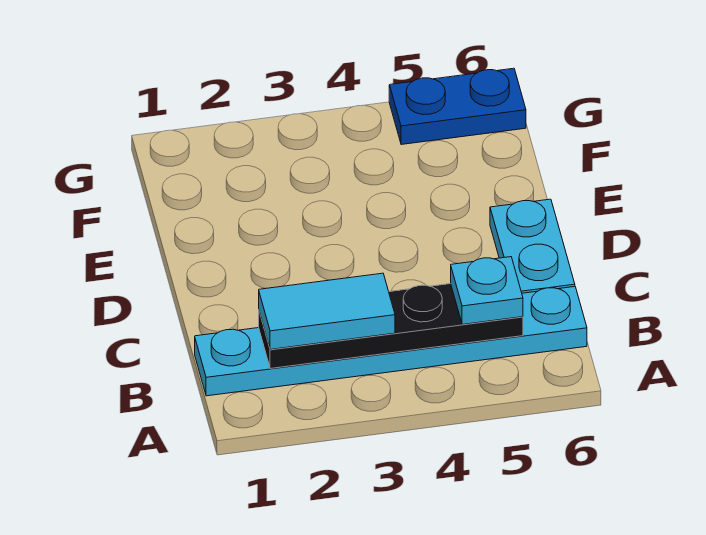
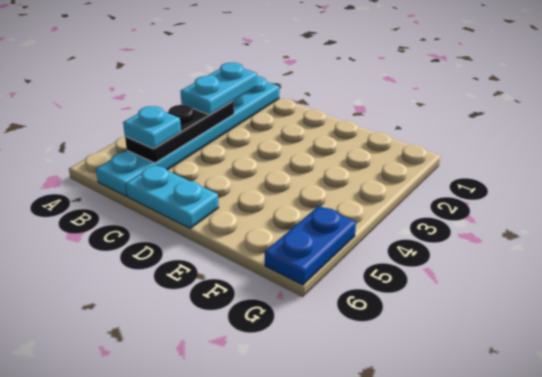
black plate B2:B5 level 2 -> black plate B3:B5 level 2
cyan tile B2:B3 level 3 -> cyan plate B2:B3 level 3

